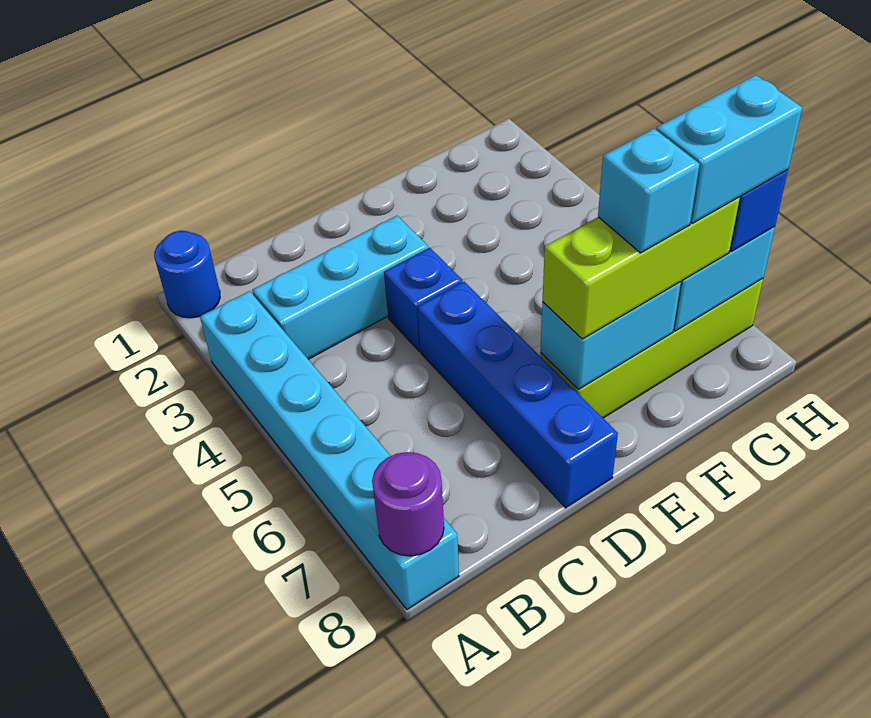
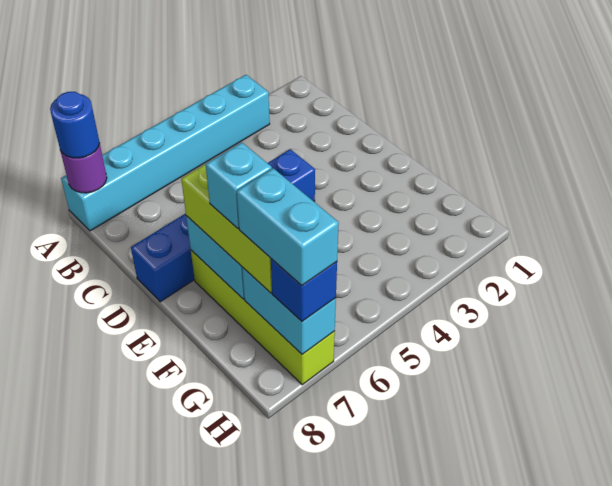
blue round brick A1 level 1 -> blue round brick A8 level 3
cyan brick B3:D3 level 1 -> none

